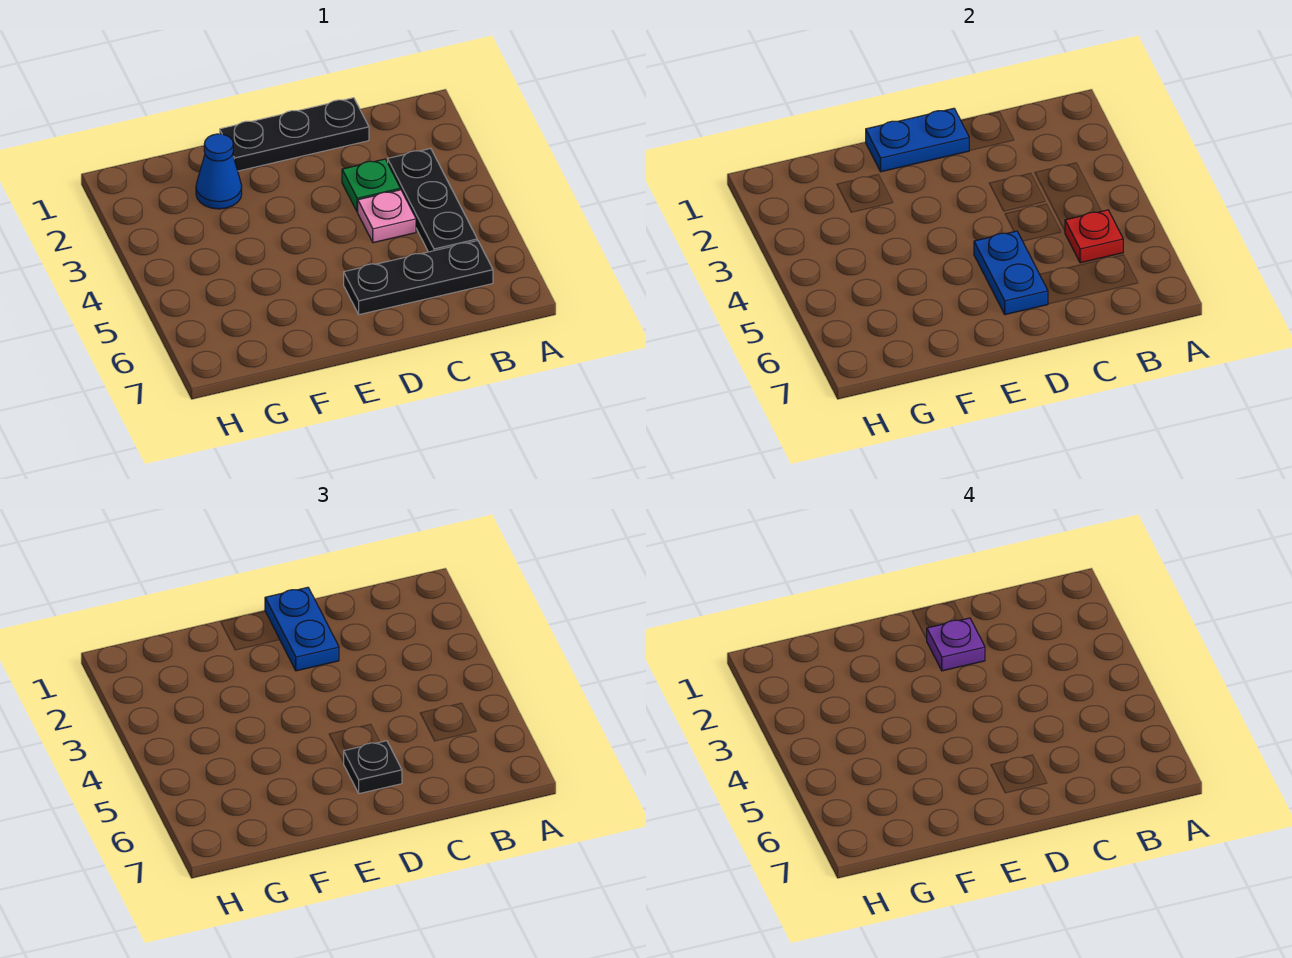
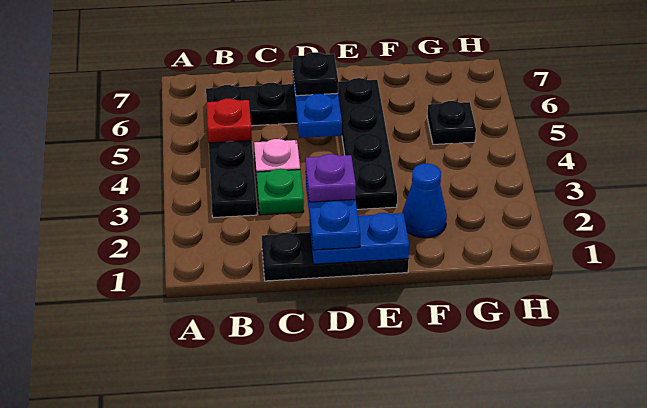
none -> black plate E3:E6 level 1
none -> black plate G5 level 1

